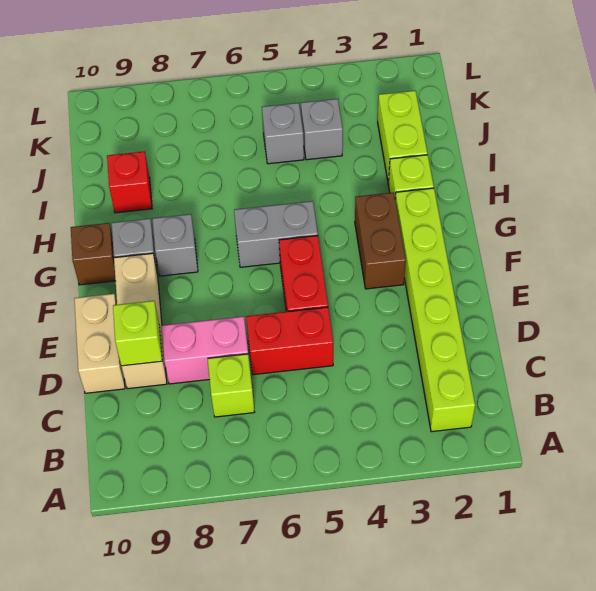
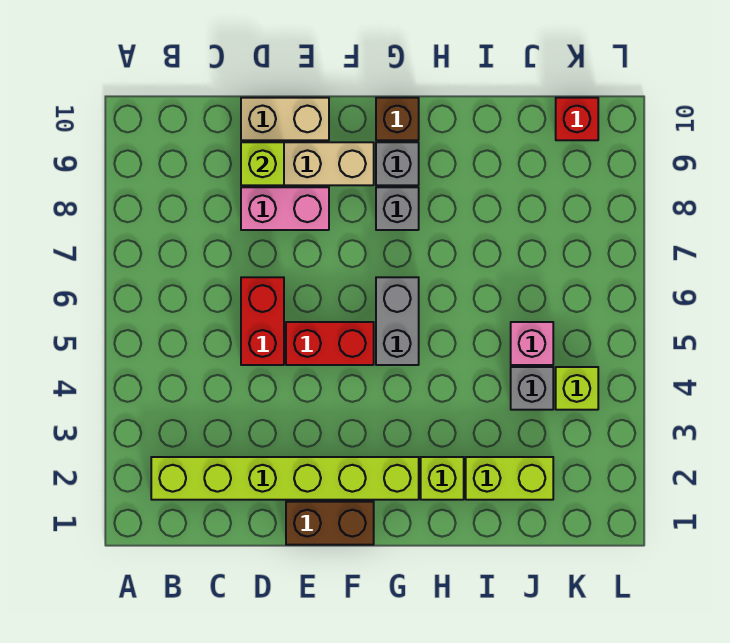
lime brick C7 level 1 -> lime brick K4 level 1
pink brick D7:D8 level 1 -> pink brick D8:E8 level 1
brown brick F3:G3 level 1 -> brown brick E1:F1 level 1
red brick I9 level 1 -> red brick K10 level 1
grey brick J5 level 1 -> pink brick J5 level 1

